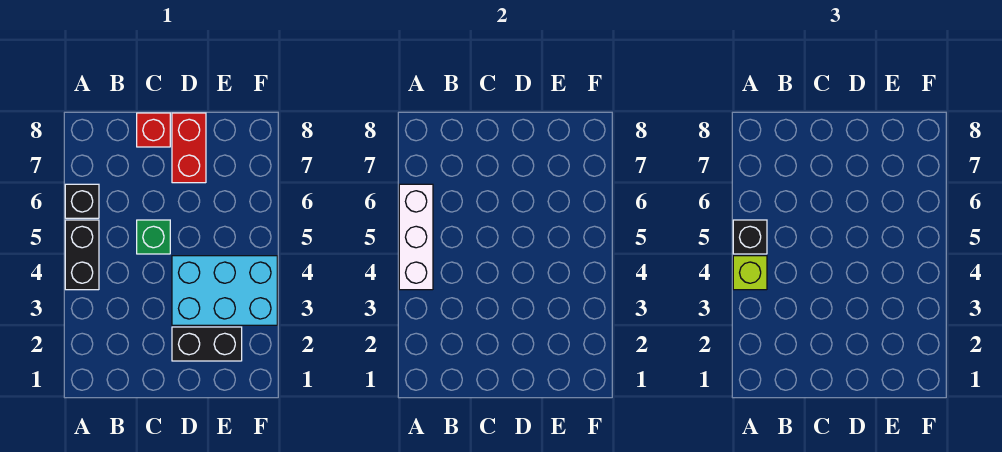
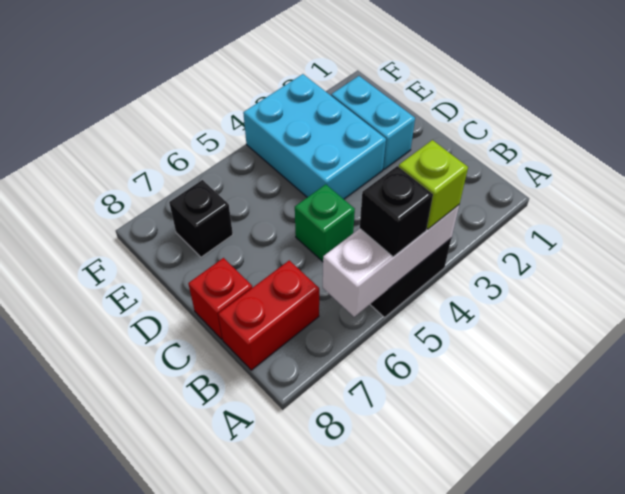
black brick A6 level 1 -> black brick E7 level 1
black brick D2:E2 level 1 -> cyan brick D2:E2 level 1
red brick D7:D8 level 1 -> red brick B7:B8 level 1

